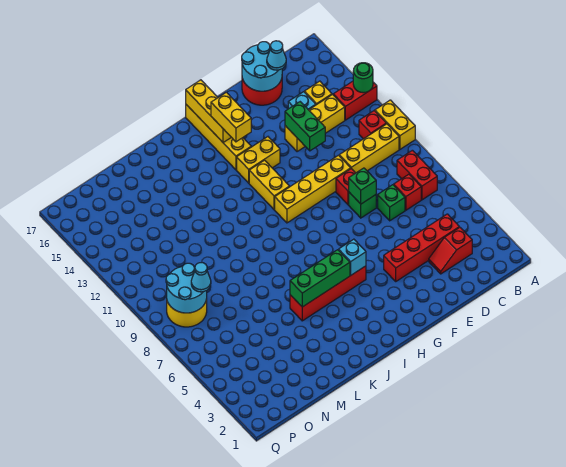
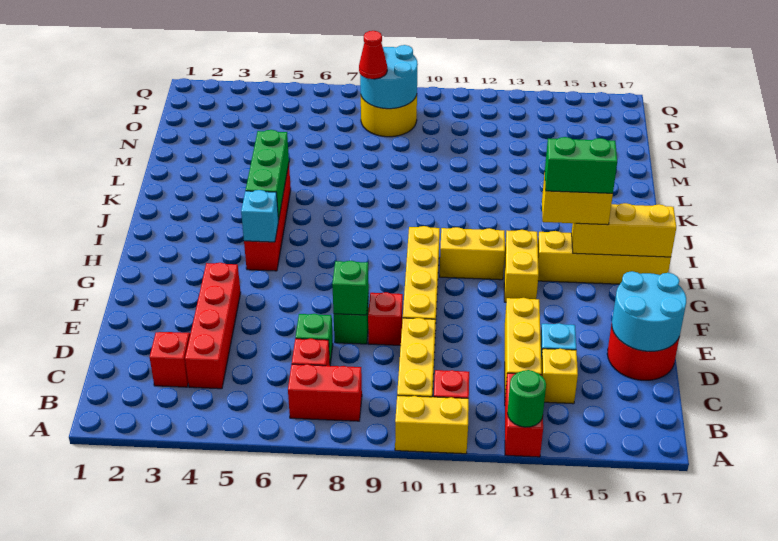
cyan cone D16 level 3 -> none
green brick E12:E13 level 2 -> green brick H14:H15 level 4
cyan cone O8 level 3 -> red cone O8 level 3

